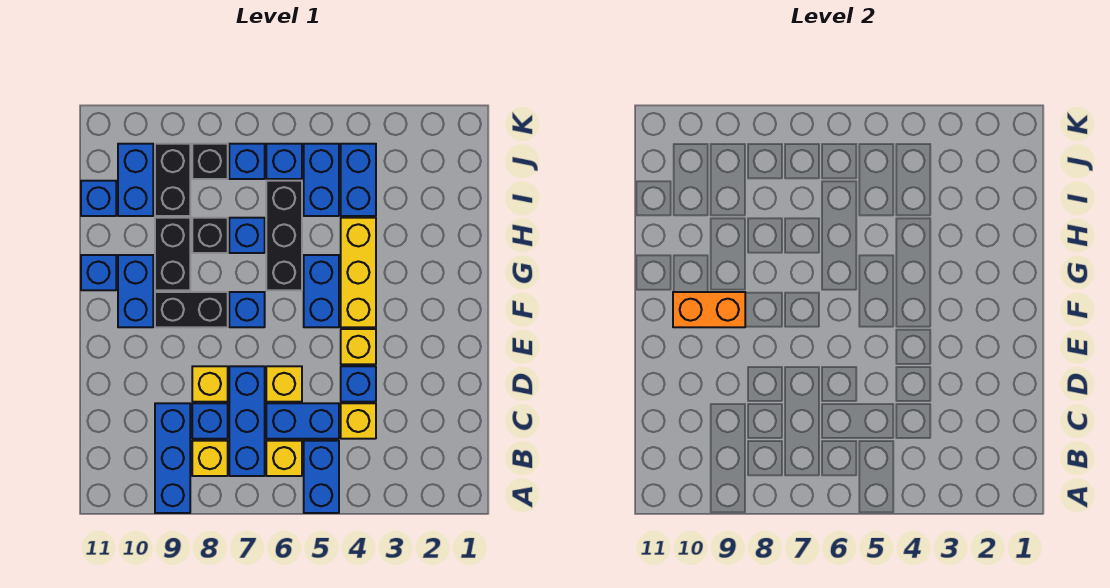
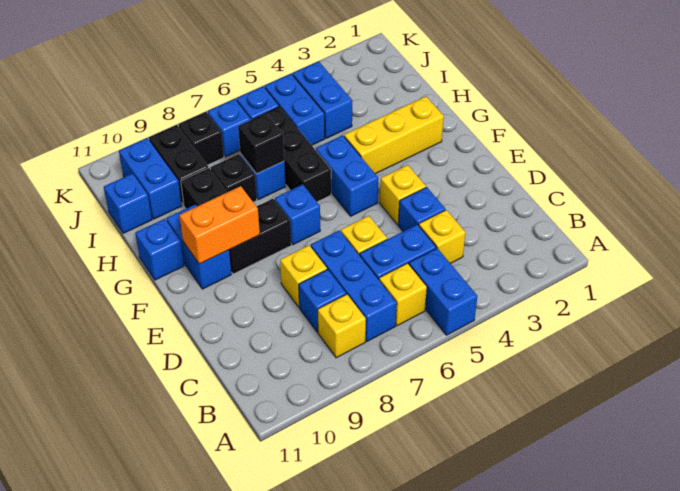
blue brick A9:C9 level 1 -> none
yellow brick F4:H4 level 1 -> yellow brick G2:G4 level 1
none -> black brick H7 level 2

